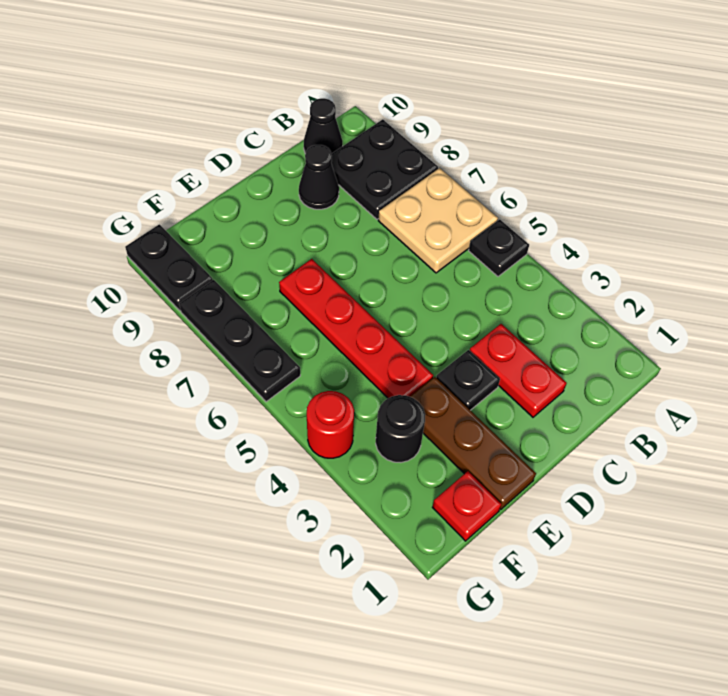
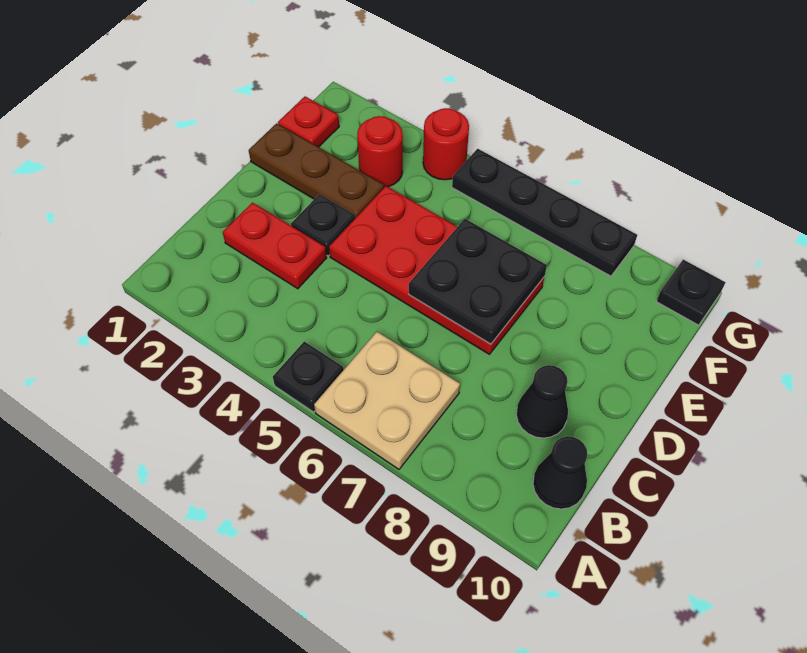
black plate A8:B9 level 1 -> black plate D6:E7 level 2
red plate E4:E7 level 1 -> red plate D4:E7 level 1
black round brick F3 level 1 -> red round brick F3 level 1
black plate G6:G8 level 1 -> black plate G5:G8 level 1
black plate G9:G10 level 1 -> black plate G10 level 1

